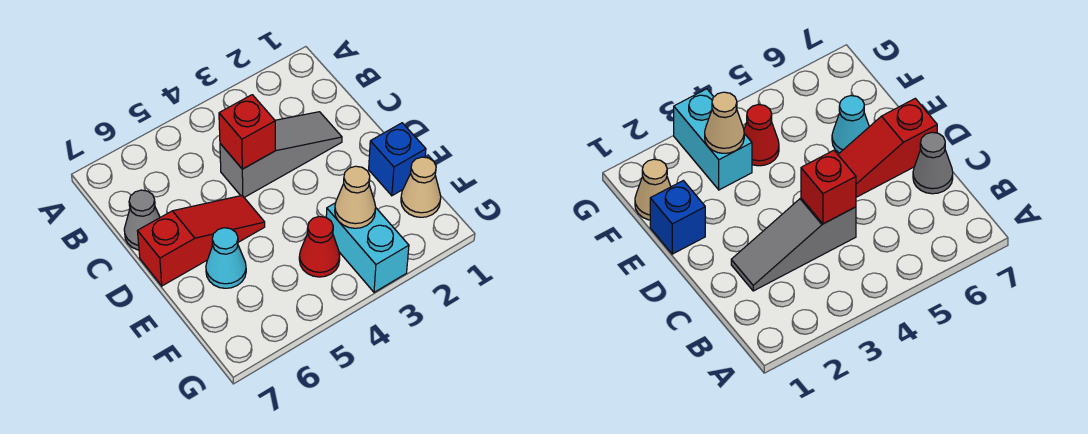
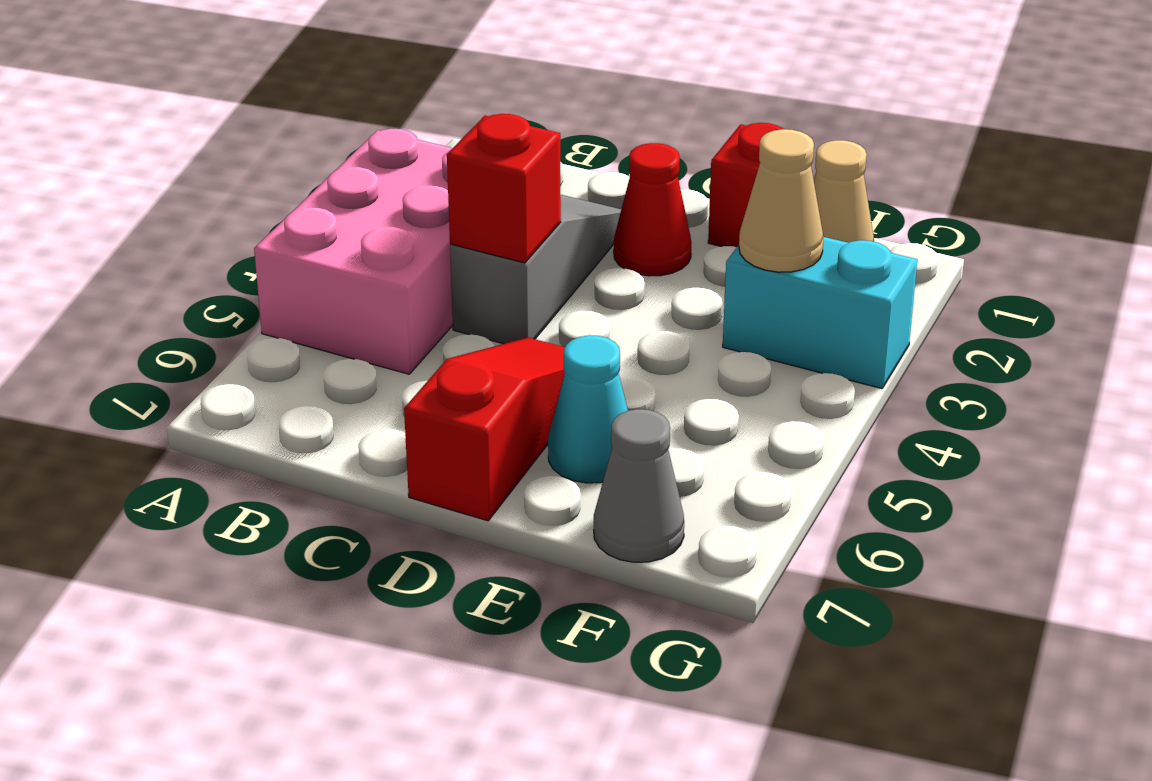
none -> pink brick A3:B5 level 1
grey cone C7 level 1 -> grey cone F7 level 1
blue brick E1 level 1 -> red brick E1 level 1
red cone F4 level 1 -> red cone D2 level 1

